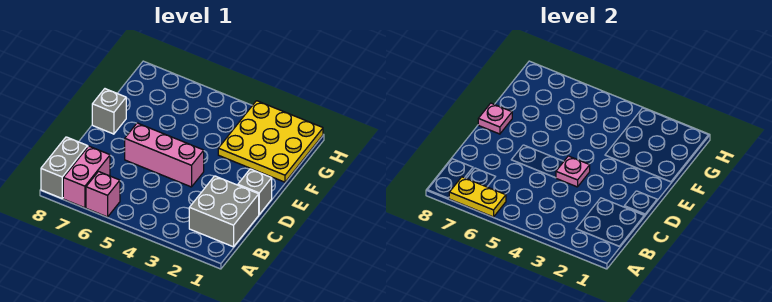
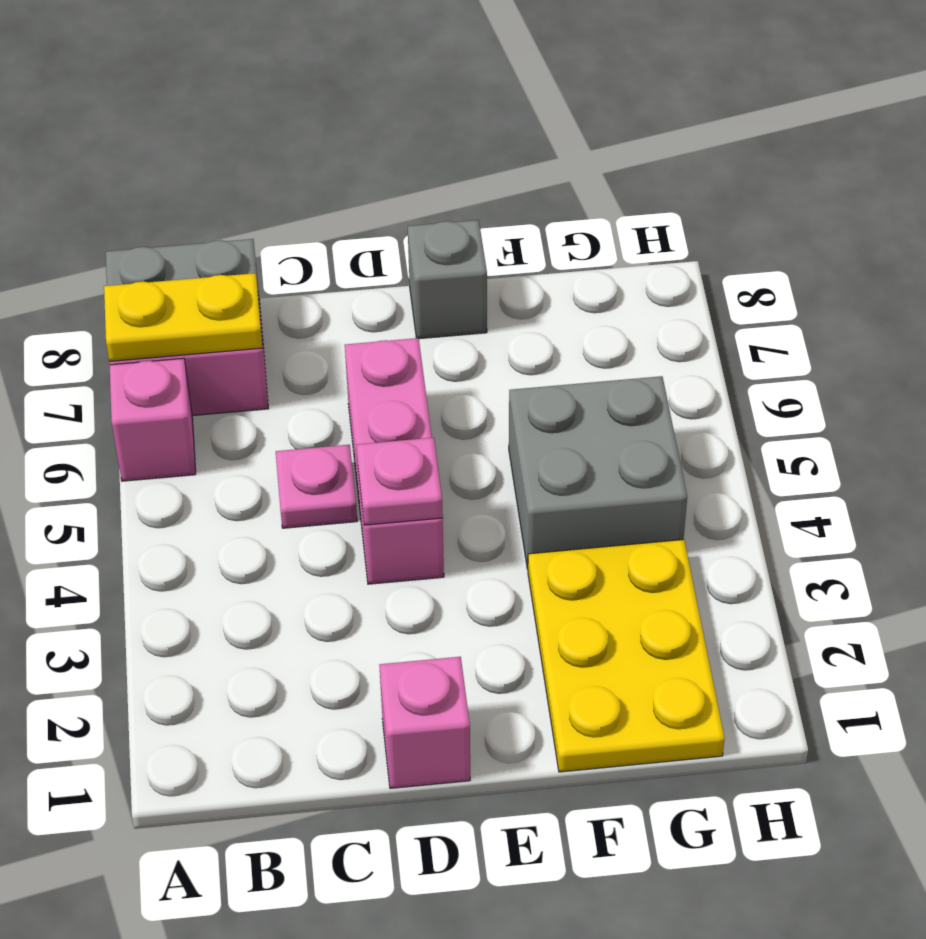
yellow plate A6:A7 level 2 -> yellow plate A7:B7 level 2
grey brick B1:C2 level 1 -> grey brick F4:G5 level 1
grey brick D1 level 1 -> pink brick D1 level 1
pink plate E8 level 2 -> pink plate C5 level 1
yellow plate F1:H3 level 1 -> yellow plate F1:G3 level 1

